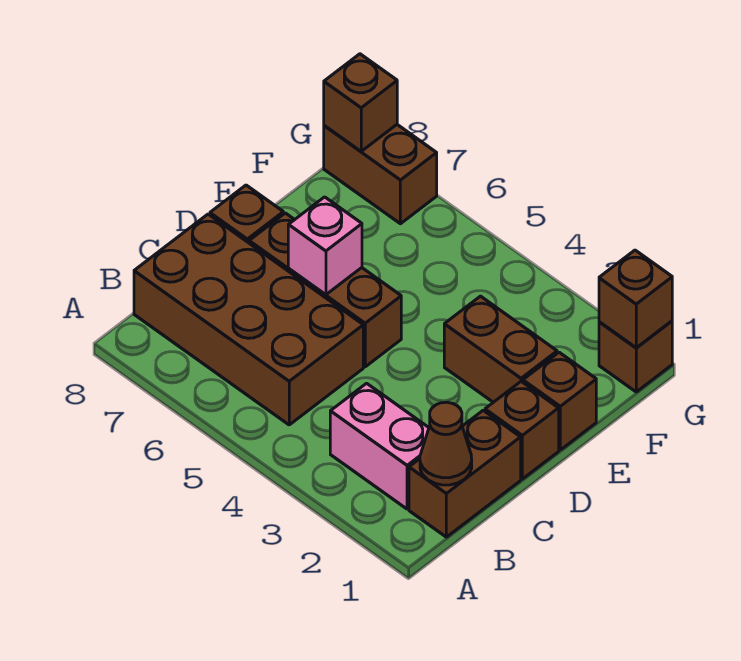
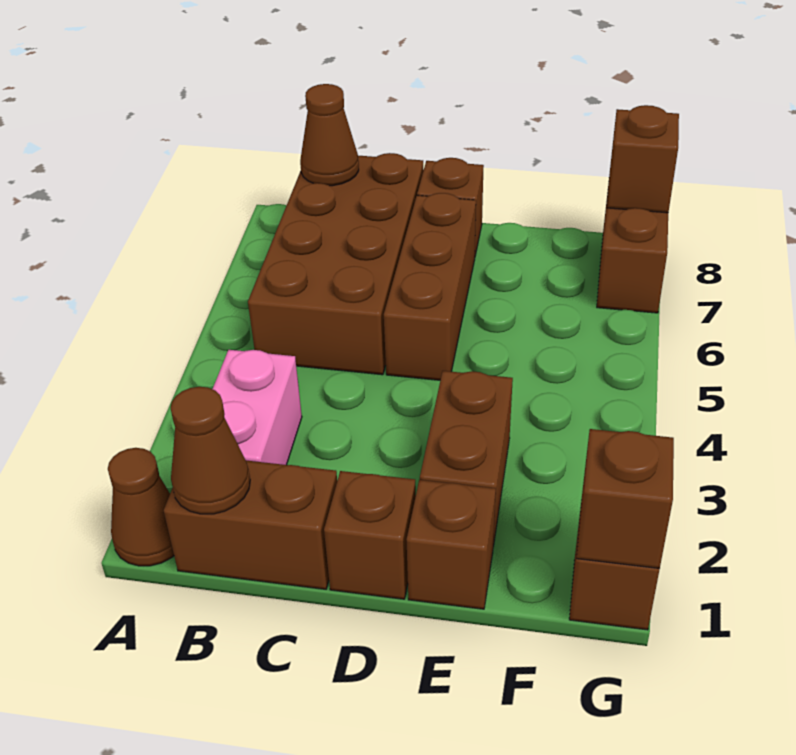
none -> brown cone A1 level 1
none -> brown cone B8 level 2
pink brick D6 level 2 -> none

